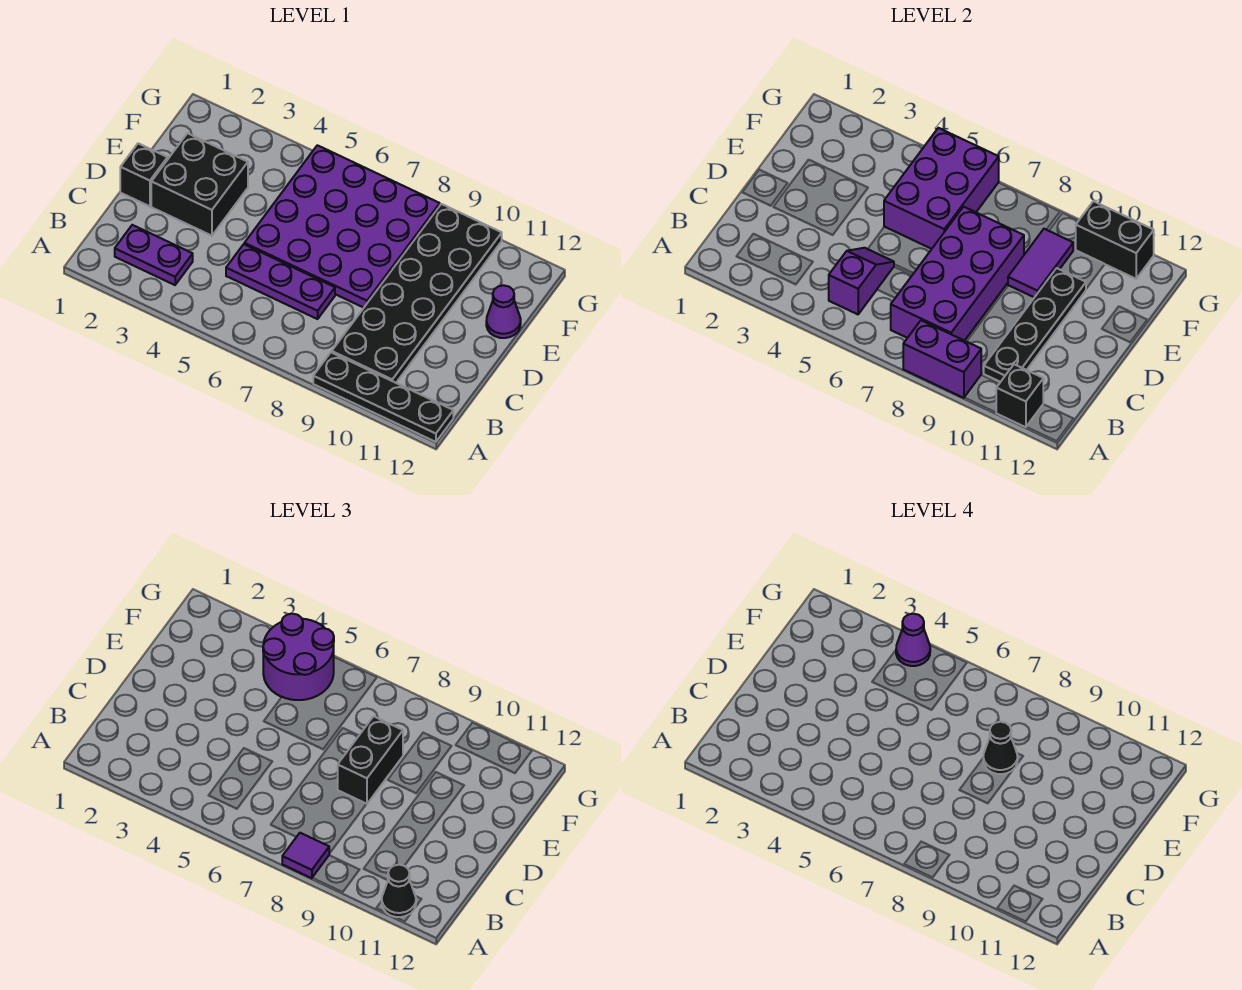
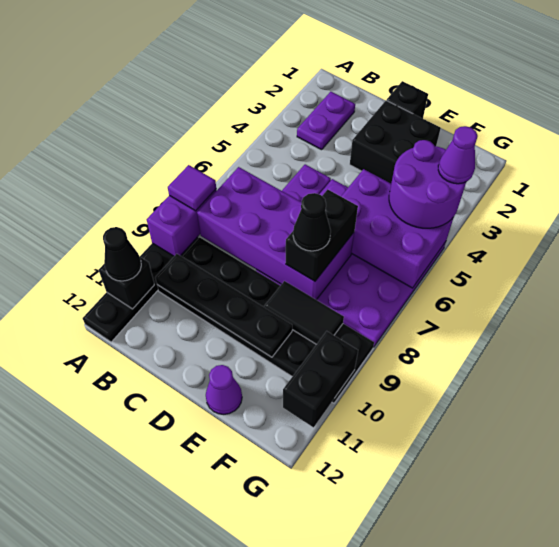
purple slope B5:C5 level 2 top B -> none
black brick D8:E8 level 3 -> black brick E7:E8 level 3
purple tile E9:F9 level 2 -> black tile E9:F9 level 2

